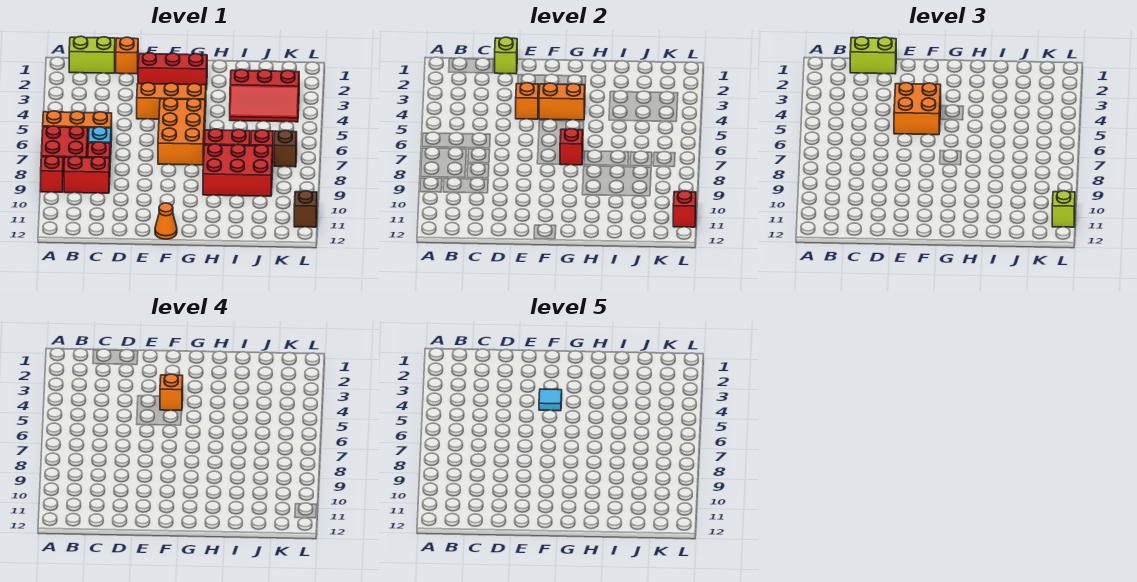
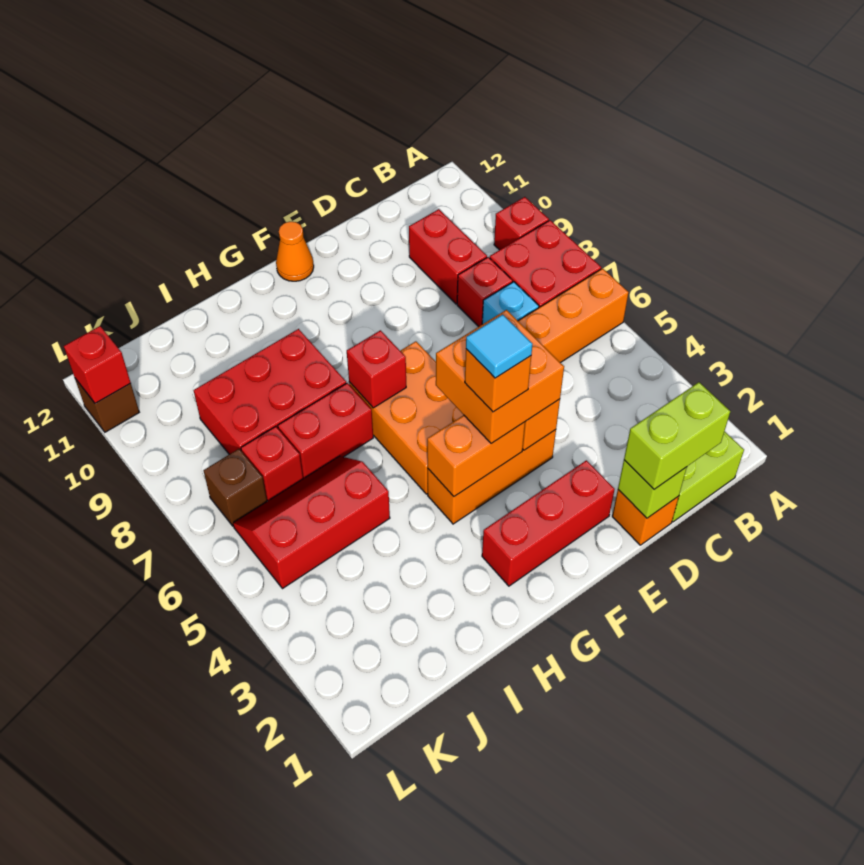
red brick B9:C9 level 1 -> red brick C9:C10 level 1
red slope I3:K4 level 1 top 3 -> red slope I5:K6 level 1 top 5
lime brick L11 level 3 -> none

